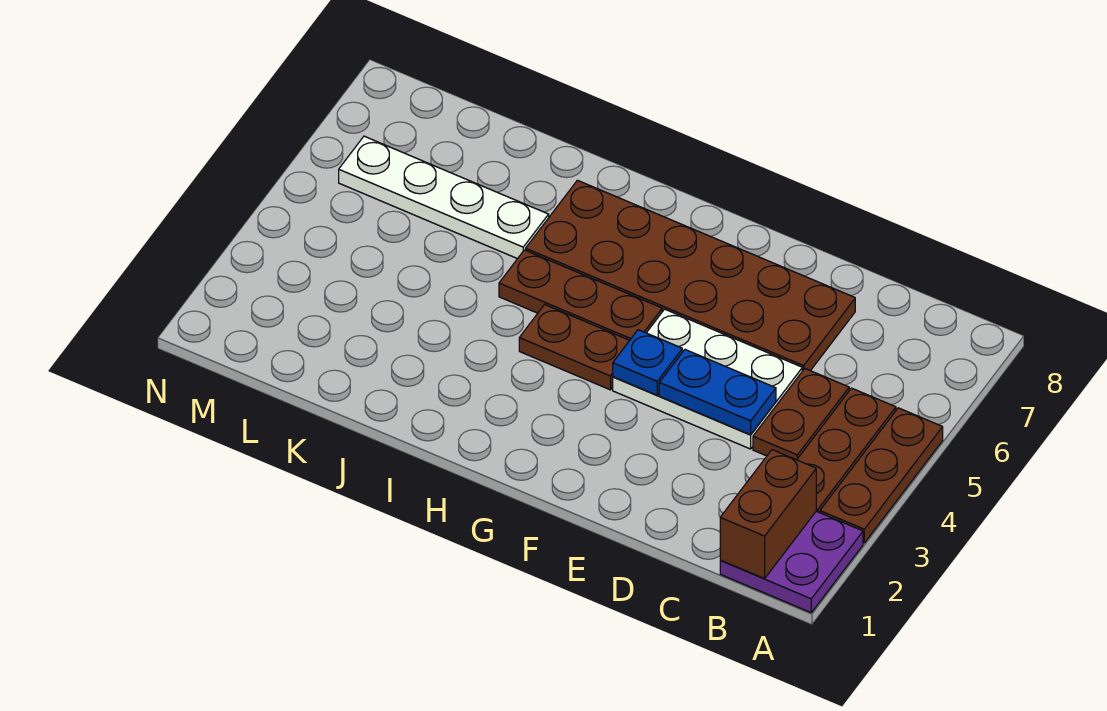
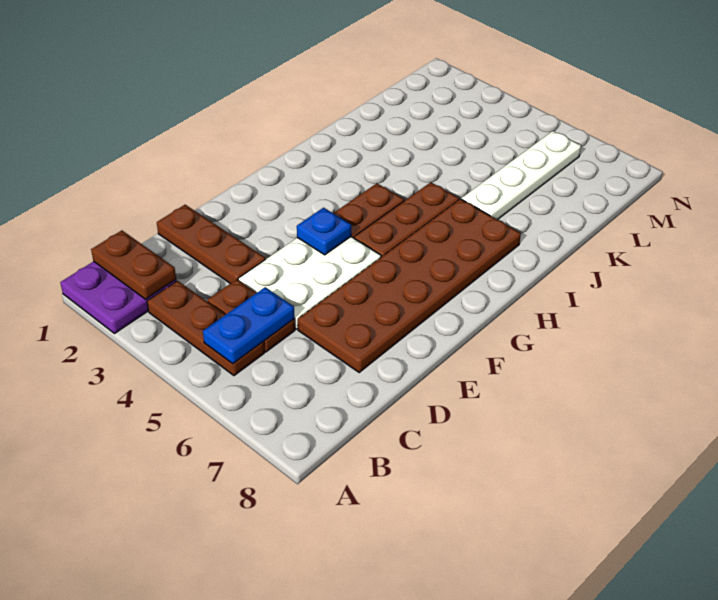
brown plate A3:A5 level 1 -> brown plate D1:D3 level 1
brown brick B1:B2 level 2 -> brown plate B1:B2 level 2
blue plate D4:E4 level 2 -> blue plate B5:C5 level 2

